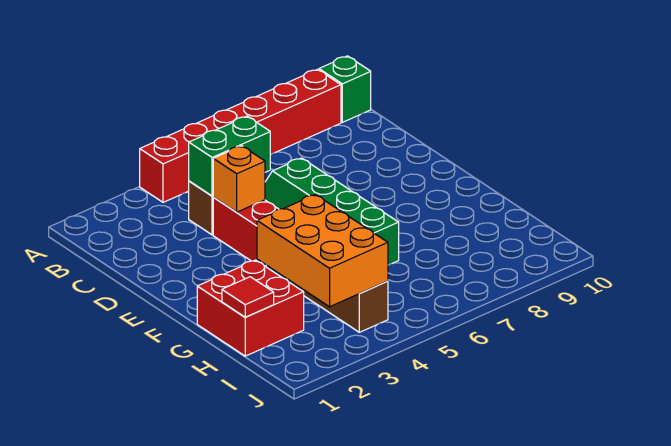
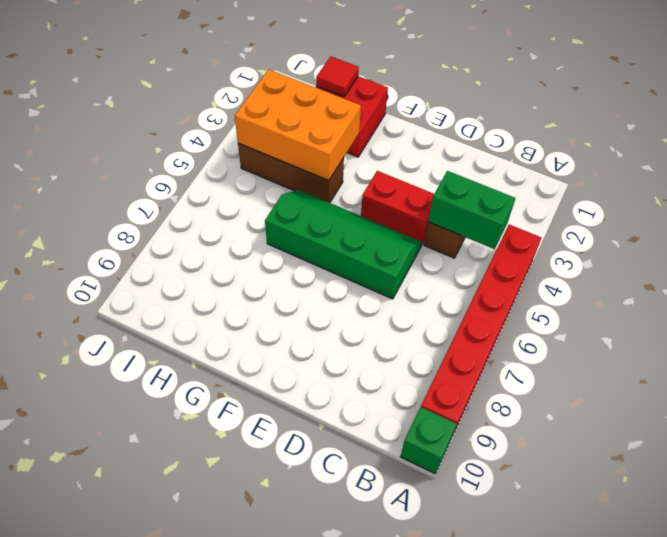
green brick C4:C5 level 2 -> green brick B4:C4 level 2
orange brick D4 level 2 -> none

